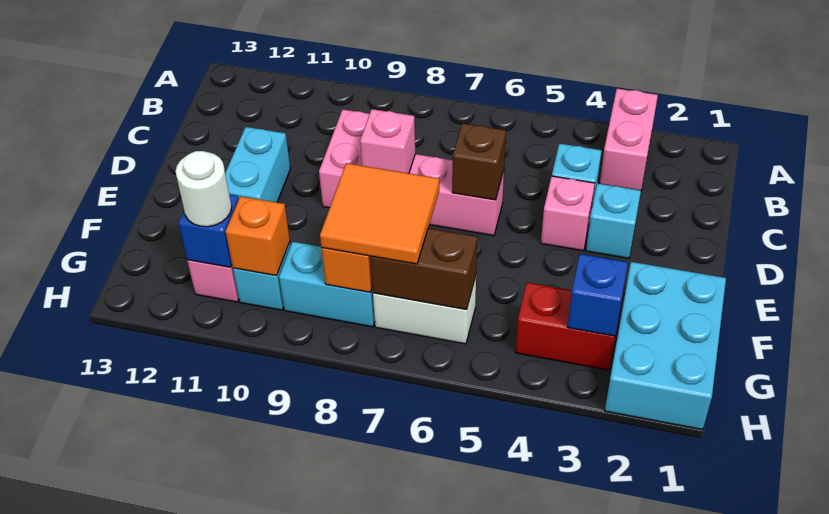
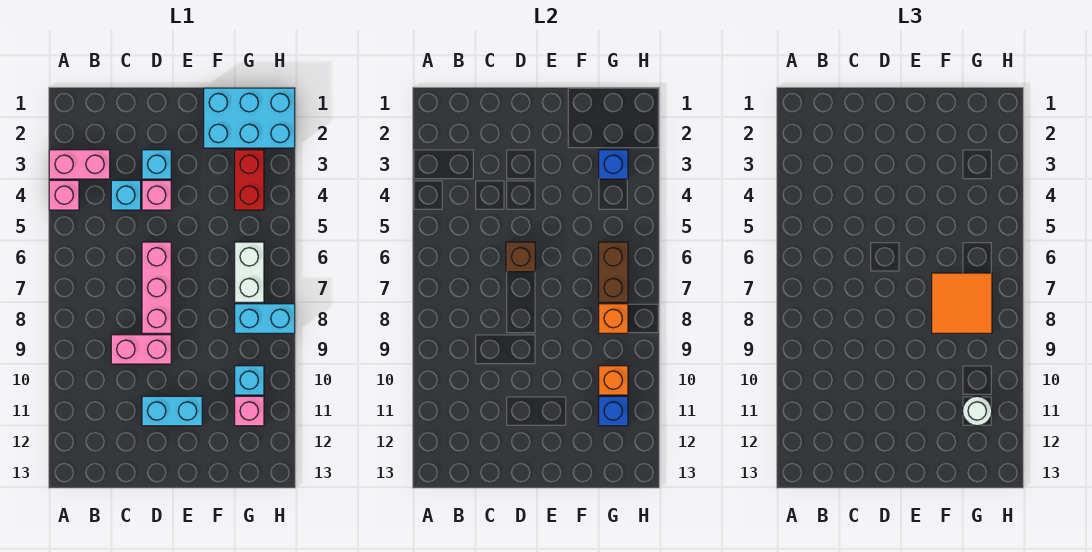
pink brick D8 level 2 -> pink brick A4 level 1
cyan brick G8:G9 level 1 -> cyan brick G8:H8 level 1

